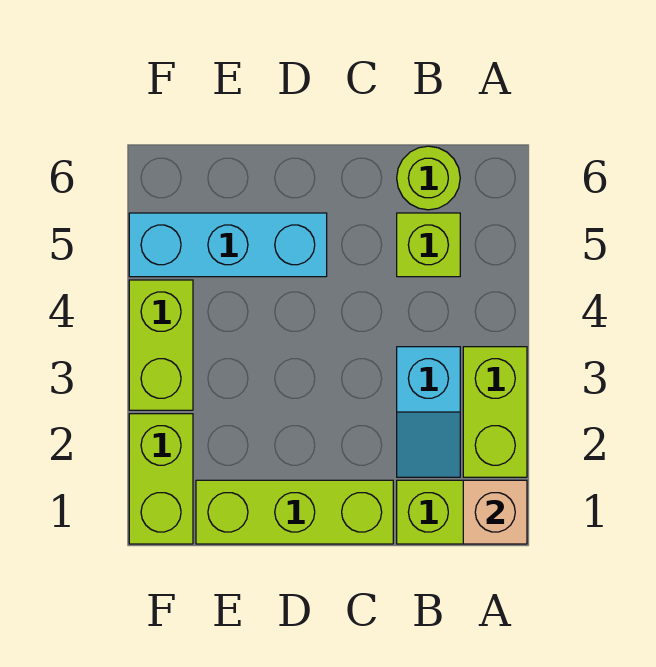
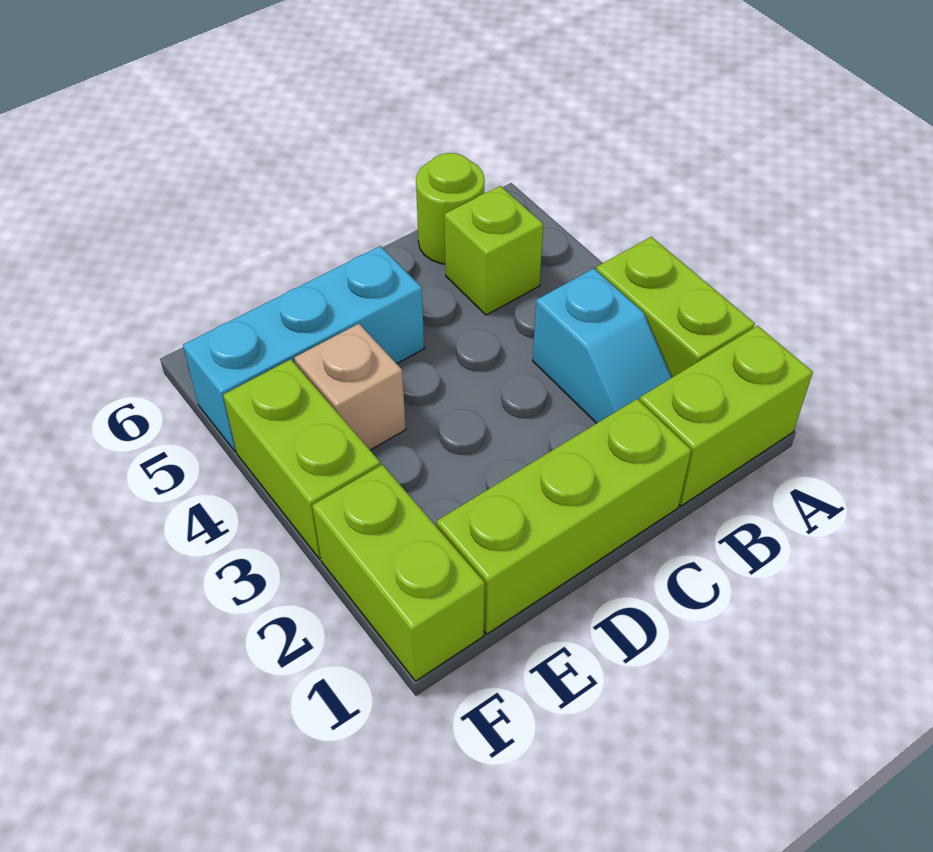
tan brick A1 level 2 -> tan brick E4 level 1

